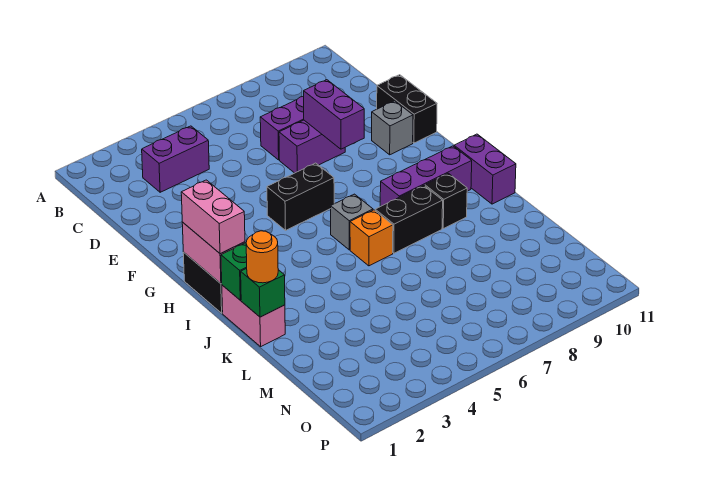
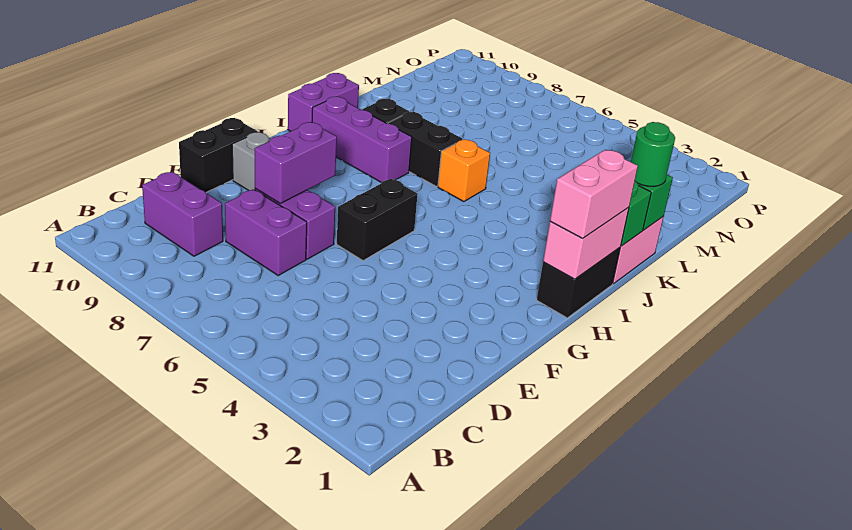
purple brick C3:C4 level 1 -> purple brick C9:C10 level 1
black brick G5:G6 level 1 -> black brick F6:G6 level 1
grey brick I6 level 1 -> none
orange round brick K1 level 3 -> green round brick K1 level 3

